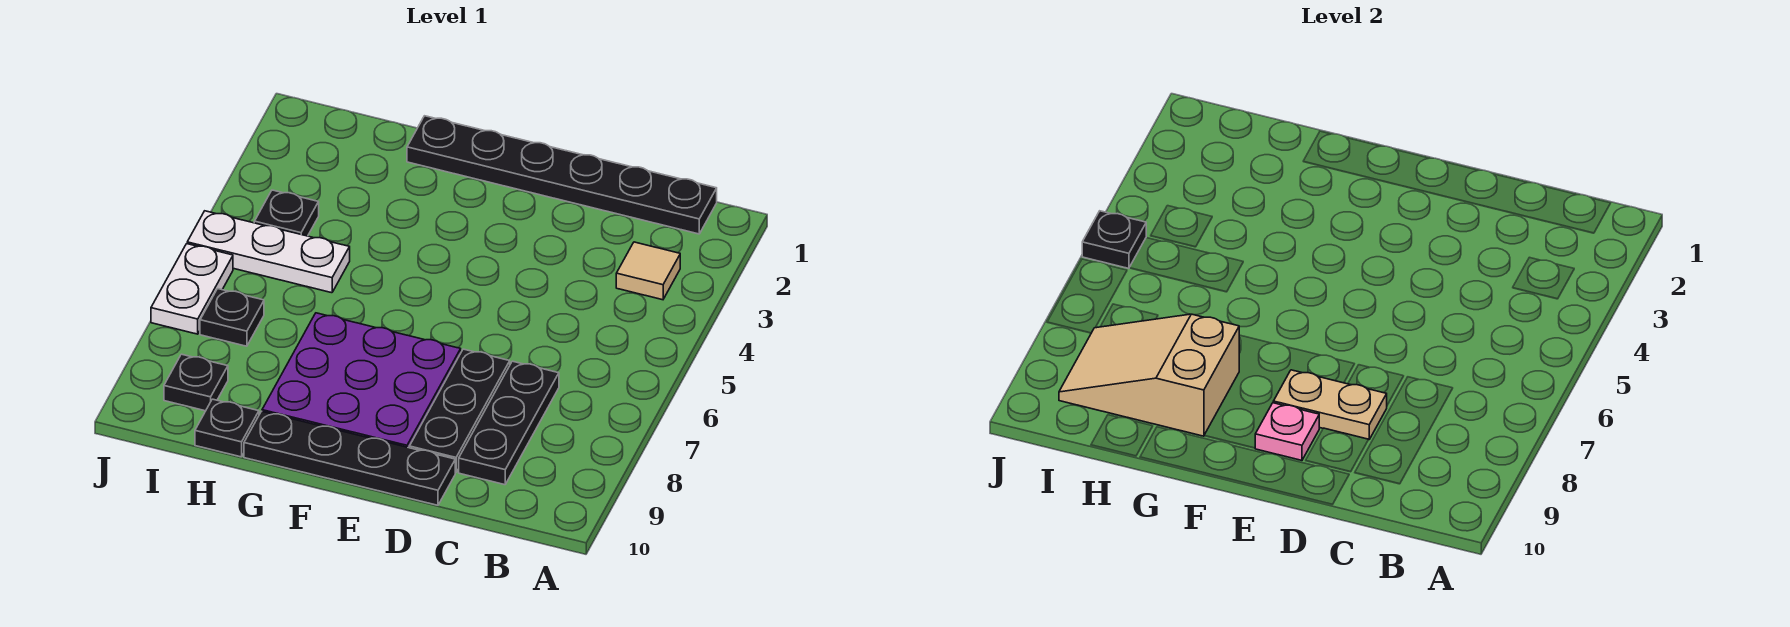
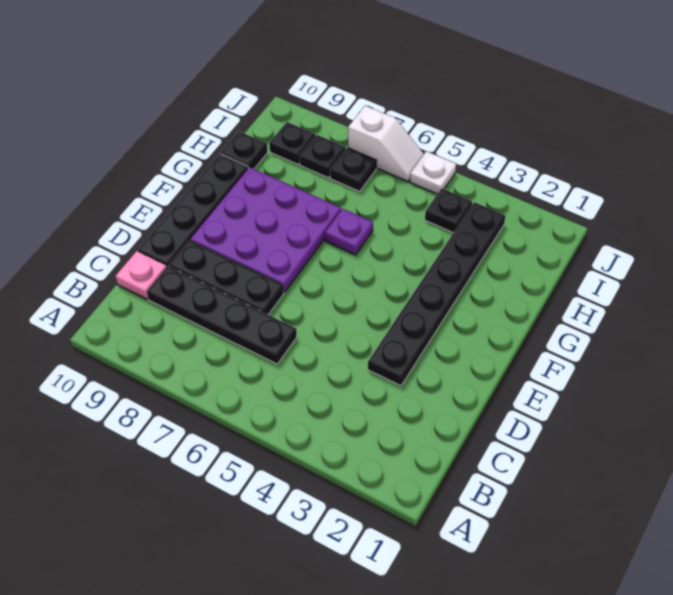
black plate B1:G1 level 1 -> black plate D3:I3 level 1
tan tile B3 level 1 -> none
black plate C7:C9 level 1 -> black plate C6:C9 level 1
tan plate D8:E8 level 2 -> none
pink plate E9 level 2 -> pink plate C10 level 1
none -> purple plate G6 level 1
tan slope G8:I9 level 2 top G -> none
white plate H5:J5 level 1 -> white plate J5 level 1
black plate J5 level 2 -> black plate I8 level 1
white plate J6:J7 level 1 -> white slope J6:J7 level 1 top 7

